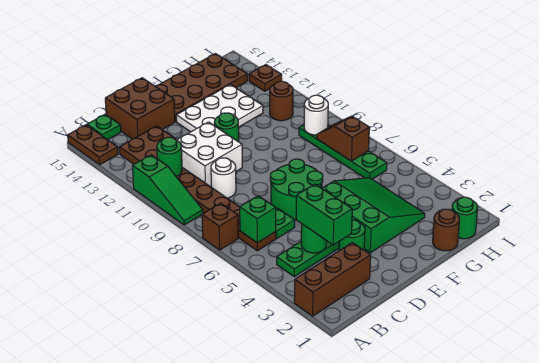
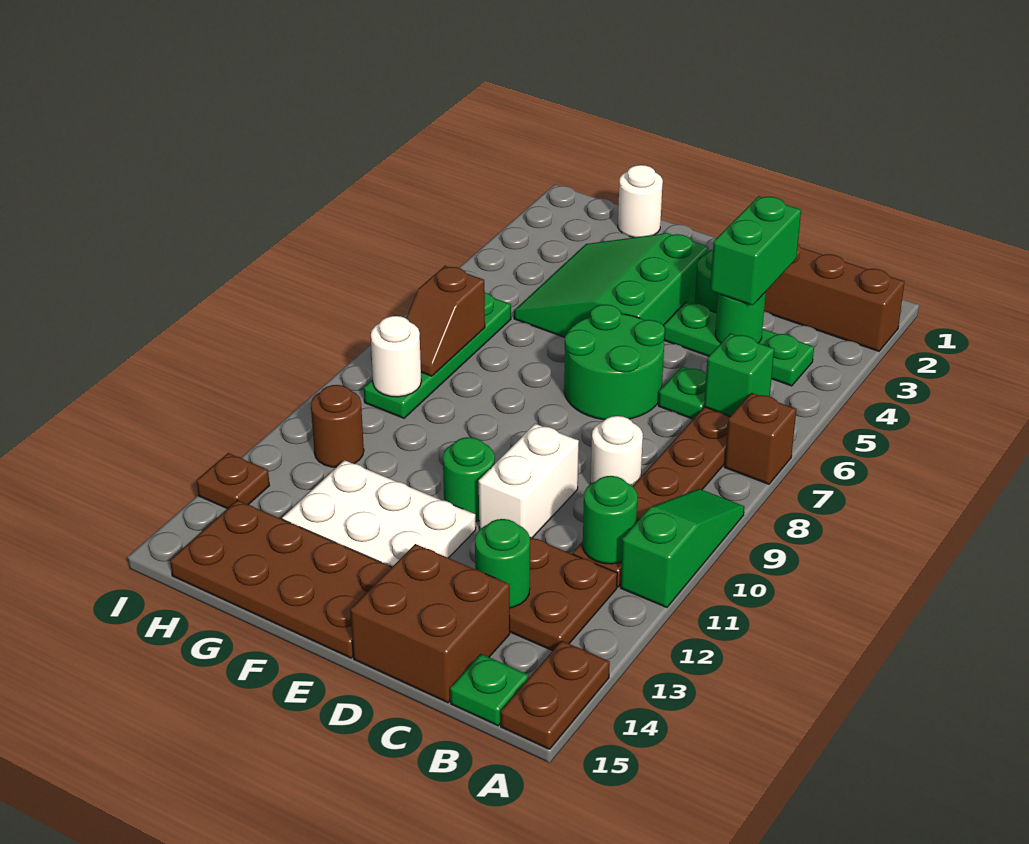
white brick C10:D11 level 1 -> white brick D10:D11 level 1
brown round brick G1 level 1 -> white round brick G1 level 1
green round brick H1 level 1 -> green round brick C13 level 2

